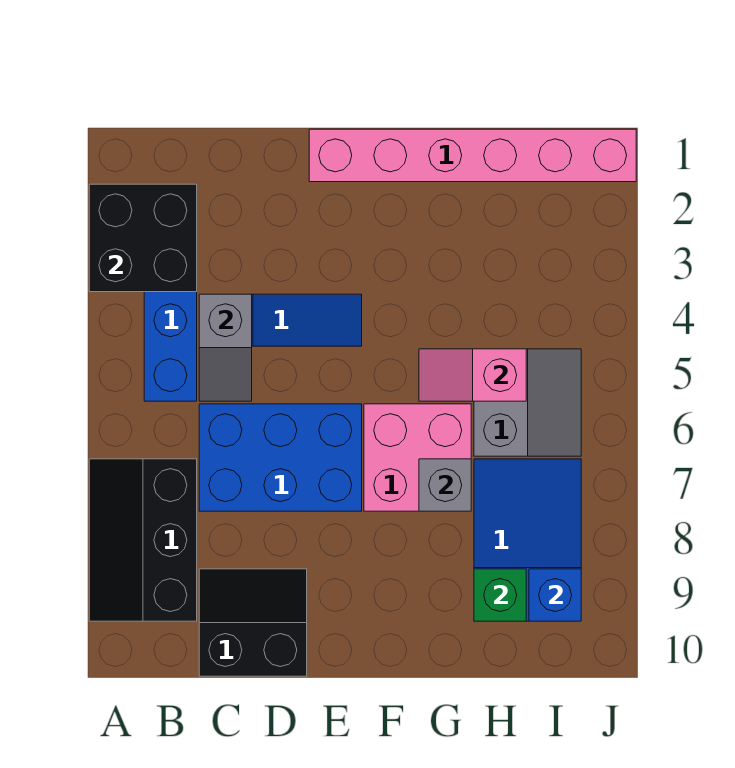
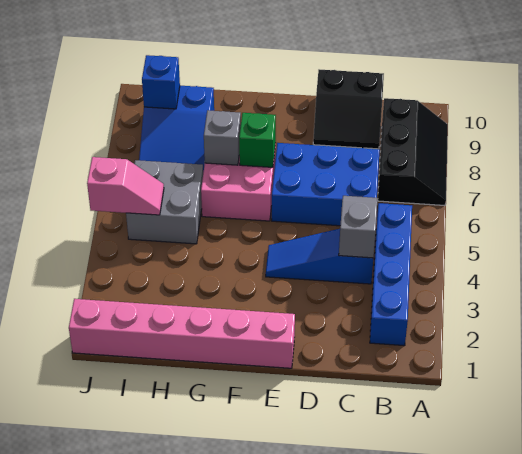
black brick A2:B3 level 2 -> none
pink slope G5:H5 level 2 top H -> pink slope I5:J5 level 2 top J
grey slope H5:I6 level 1 top H -> grey brick H5:I6 level 1
green brick H9 level 2 -> green brick F7 level 2

